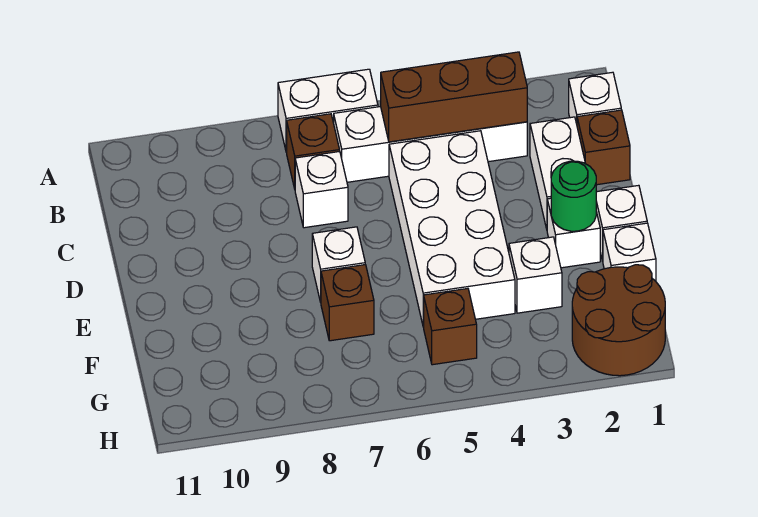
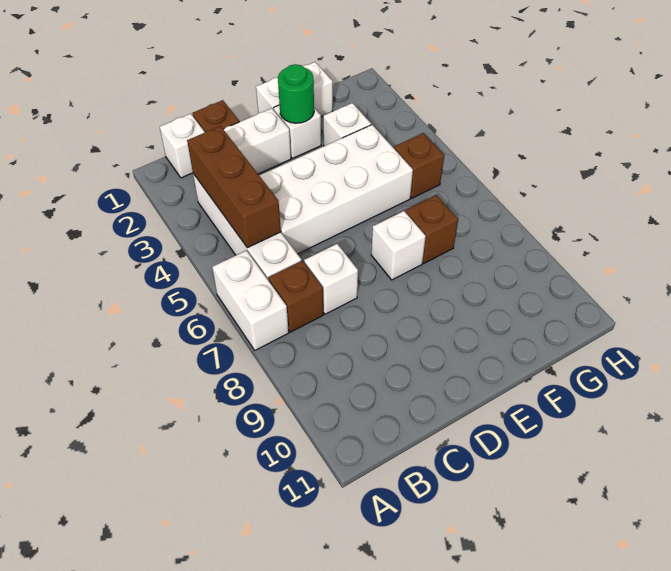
brown round brick G1:H2 level 1 -> none

